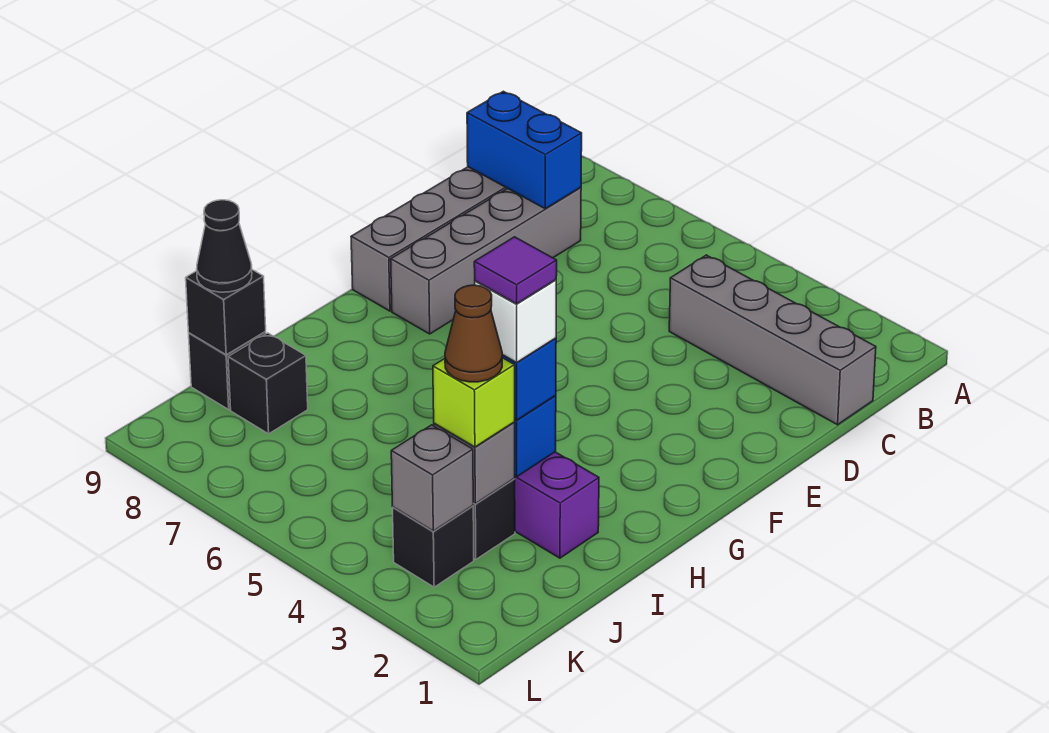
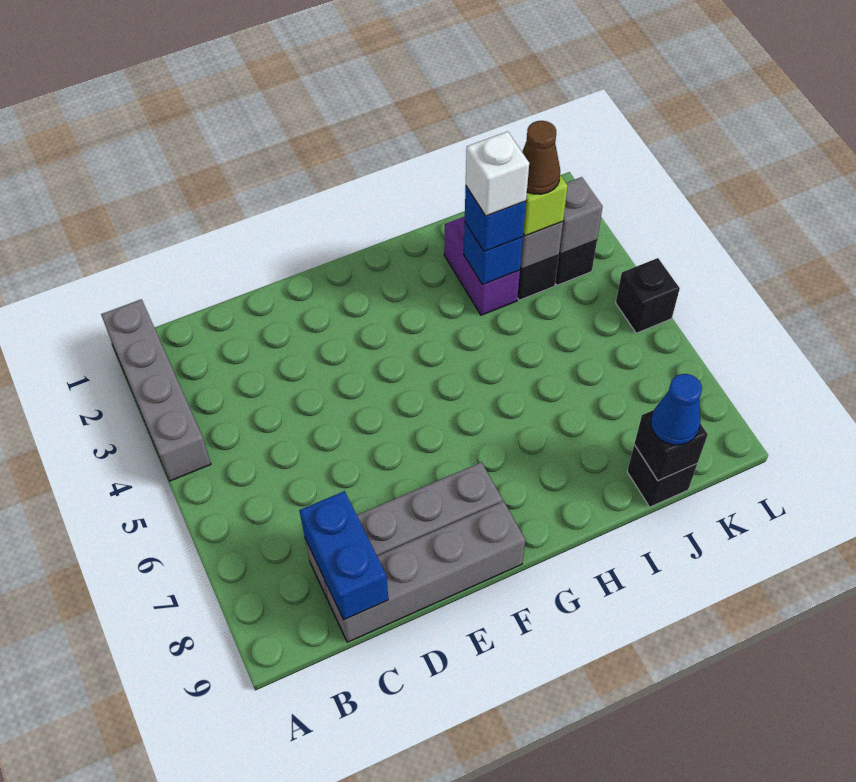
grey brick C1:C4 level 1 -> grey brick A1:A4 level 1
purple tile I3 level 5 -> none
black brick J8 level 1 -> black brick L5 level 1
black cone J9 level 3 -> blue cone J9 level 3

